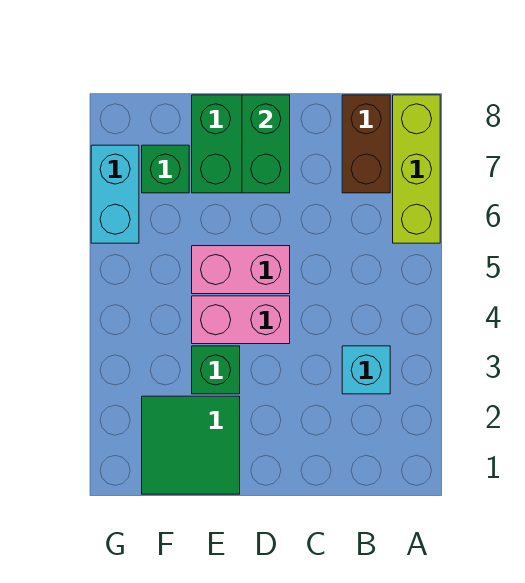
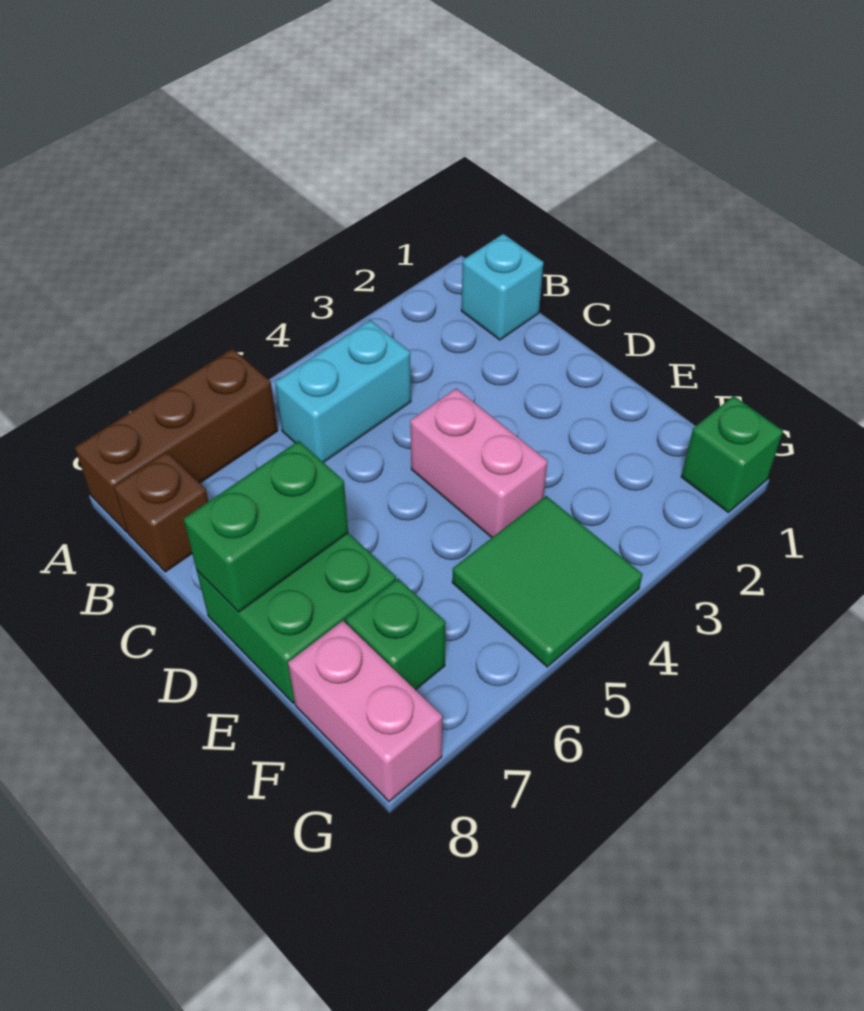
lime brick A6:A8 level 1 -> brown brick A6:A8 level 1
cyan brick B3 level 1 -> cyan brick B1 level 1
brown brick B7:B8 level 1 -> brown brick B8 level 1
pink brick D5:E5 level 1 -> pink brick F8:G8 level 1
green tile E1:F2 level 1 -> green tile F4:G5 level 1
green brick E3 level 1 -> green brick G1 level 1
cyan brick G6:G7 level 1 -> cyan brick B4:B5 level 1

